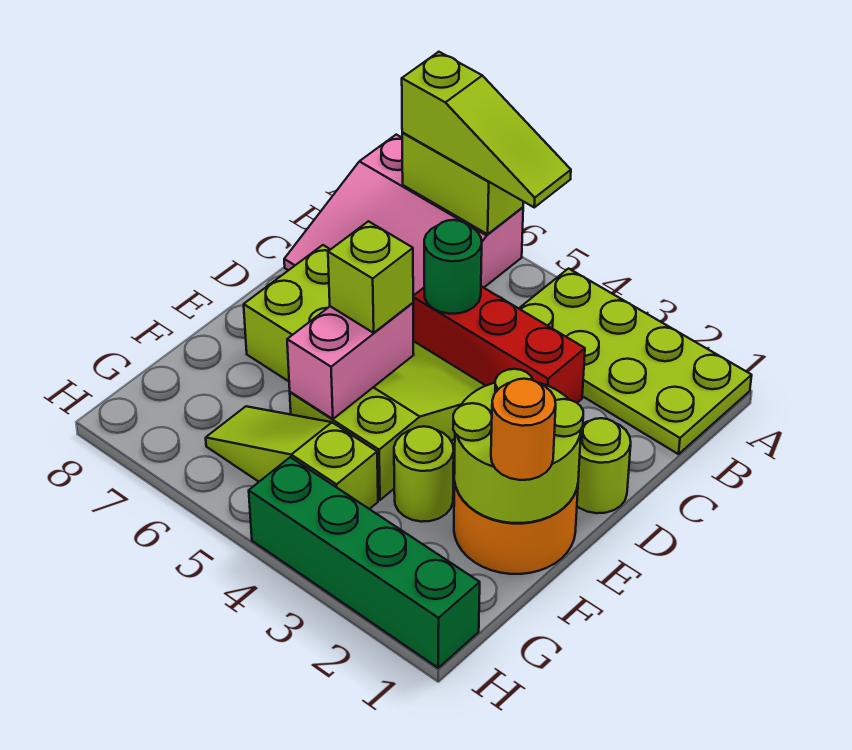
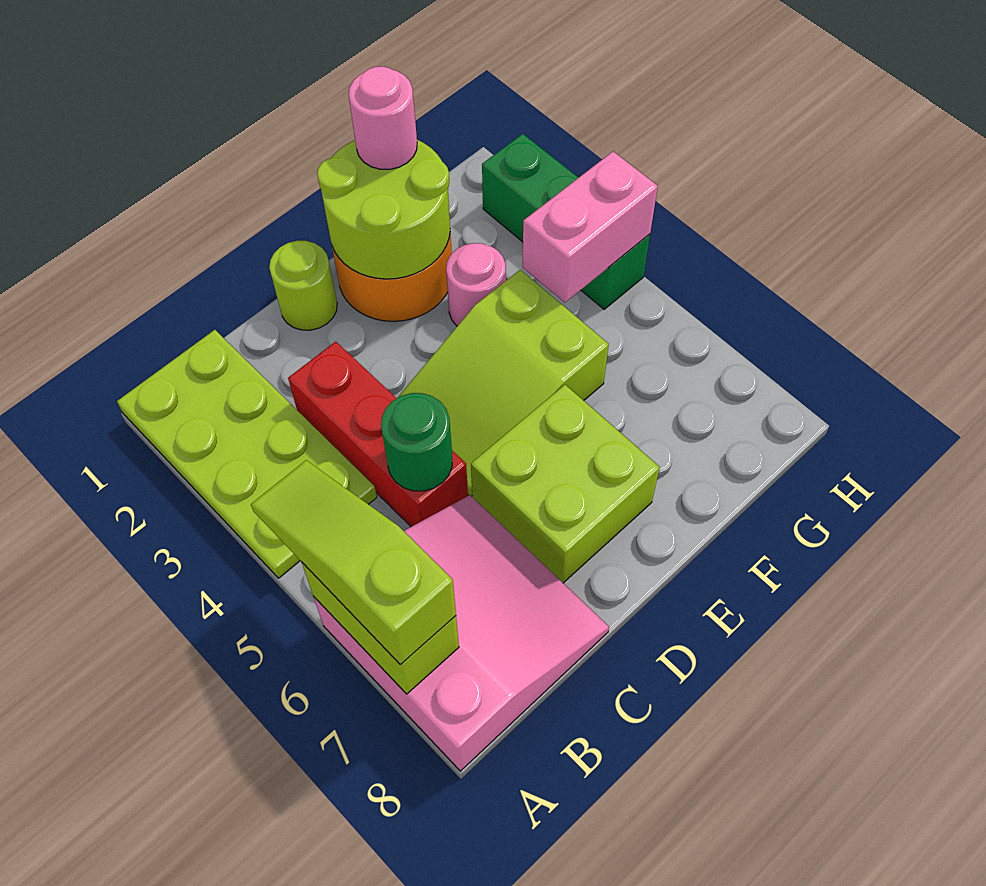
pink brick E5:F5 level 2 -> pink brick G4:H4 level 2
lime brick E5 level 3 -> none
orange round brick F1 level 3 -> pink round brick F1 level 3
lime round brick F3 level 1 -> pink round brick F3 level 1
lime slope G4:G6 level 1 top 4 -> none
green brick H1:H4 level 1 -> green brick H2:H4 level 1

